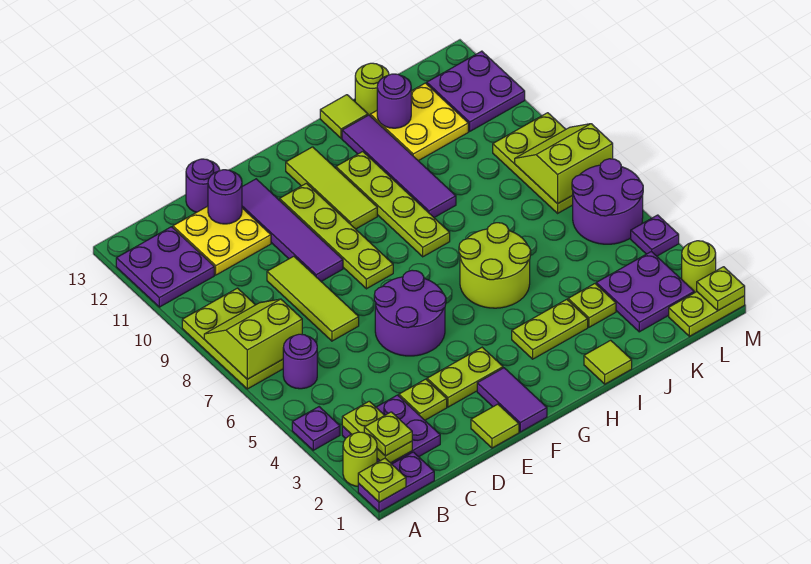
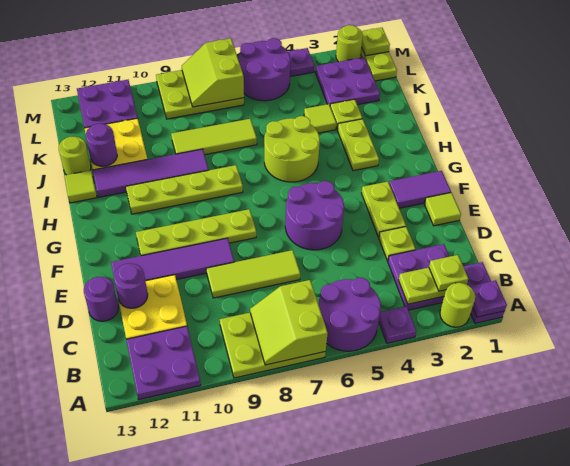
lime plate A1 level 2 -> purple plate A1 level 2
purple round brick B6 level 1 -> purple round brick A5:B6 level 1
lime tile G10:G12 level 1 -> lime tile J7:J9 level 1
lime tile I1 level 1 -> lime tile J4 level 1

